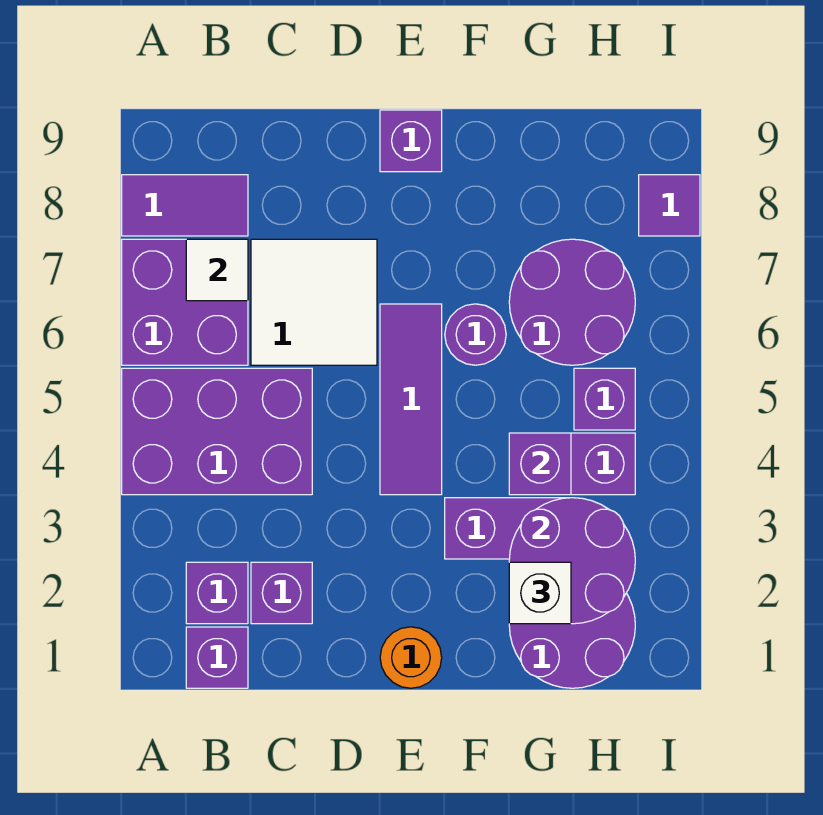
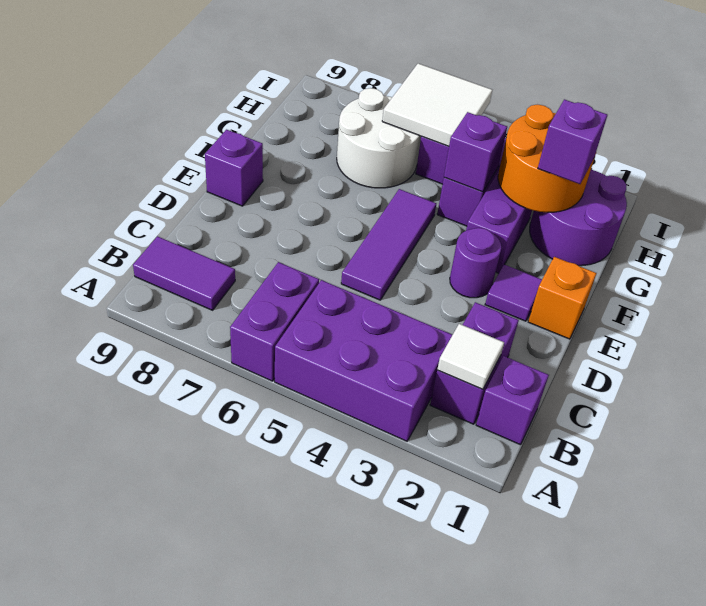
purple brick A4:C5 level 1 -> purple brick A3:B5 level 1
purple brick A6:B7 level 1 -> purple brick A6:B6 level 1
purple tile A8:B8 level 1 -> purple tile B8:B9 level 1
white tile B7 level 2 -> white tile B2 level 2
white tile C6:D7 level 1 -> white tile H5:I6 level 2
orange round brick E1 level 1 -> orange brick E1 level 1
purple tile E4:E6 level 1 -> purple tile D5:F5 level 1
purple round brick F6 level 1 -> purple round brick E3 level 1
purple round brick G2:H3 level 2 -> orange round brick G2:H3 level 2
white brick G2 level 3 -> purple brick G2 level 3
purple round brick G6:H7 level 1 -> white round brick G6:H7 level 1
purple tile I8 level 1 -> purple tile E2 level 1

